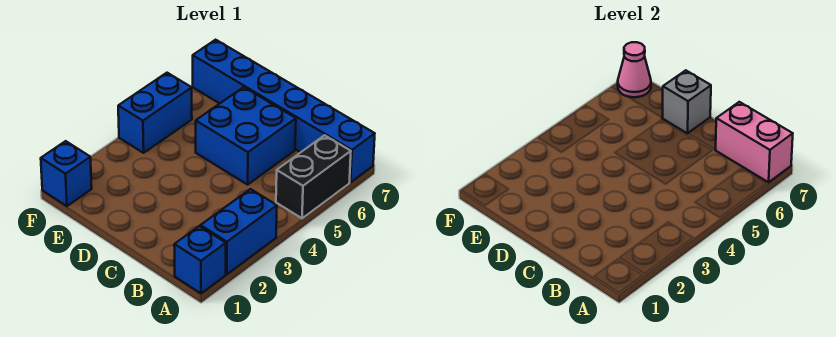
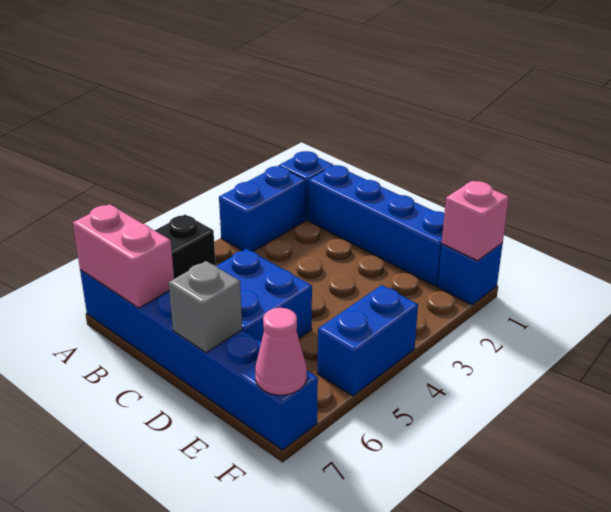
none -> blue brick B1:E1 level 1
none -> pink brick F1 level 2

